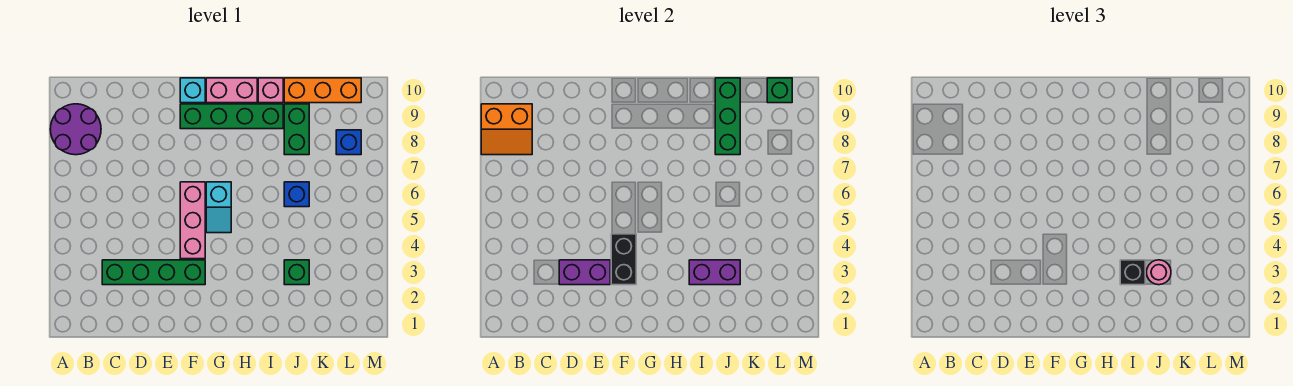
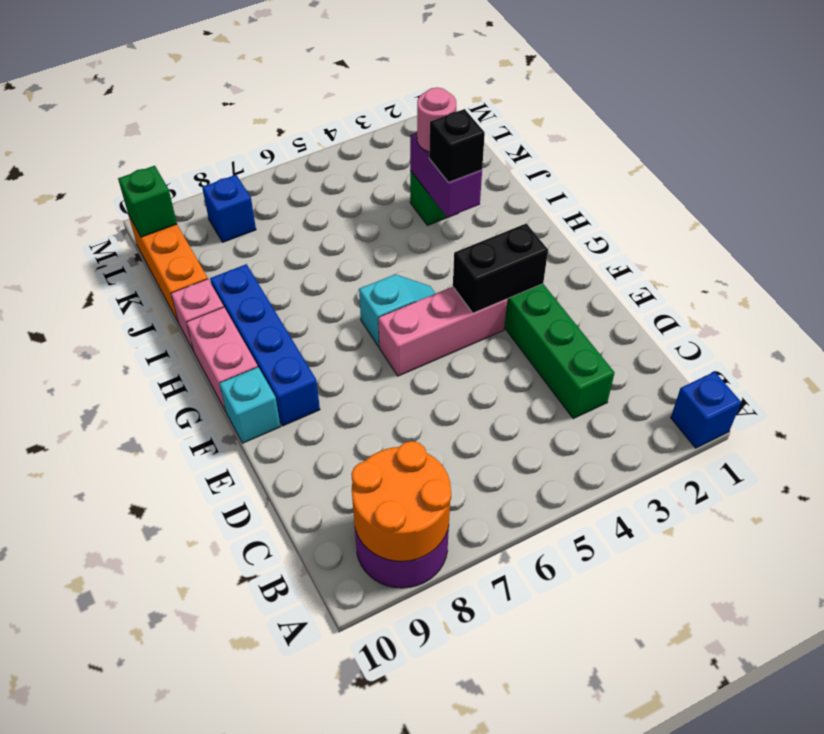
orange slope A8:B9 level 2 top 9 -> orange round brick A8:B9 level 2
purple brick D3:E3 level 2 -> none
green brick F9:I9 level 1 -> blue brick F9:I9 level 1
blue brick J6 level 1 -> blue brick A1 level 1
green brick J8:J9 level 1 -> none
green brick J8:J10 level 2 -> none

